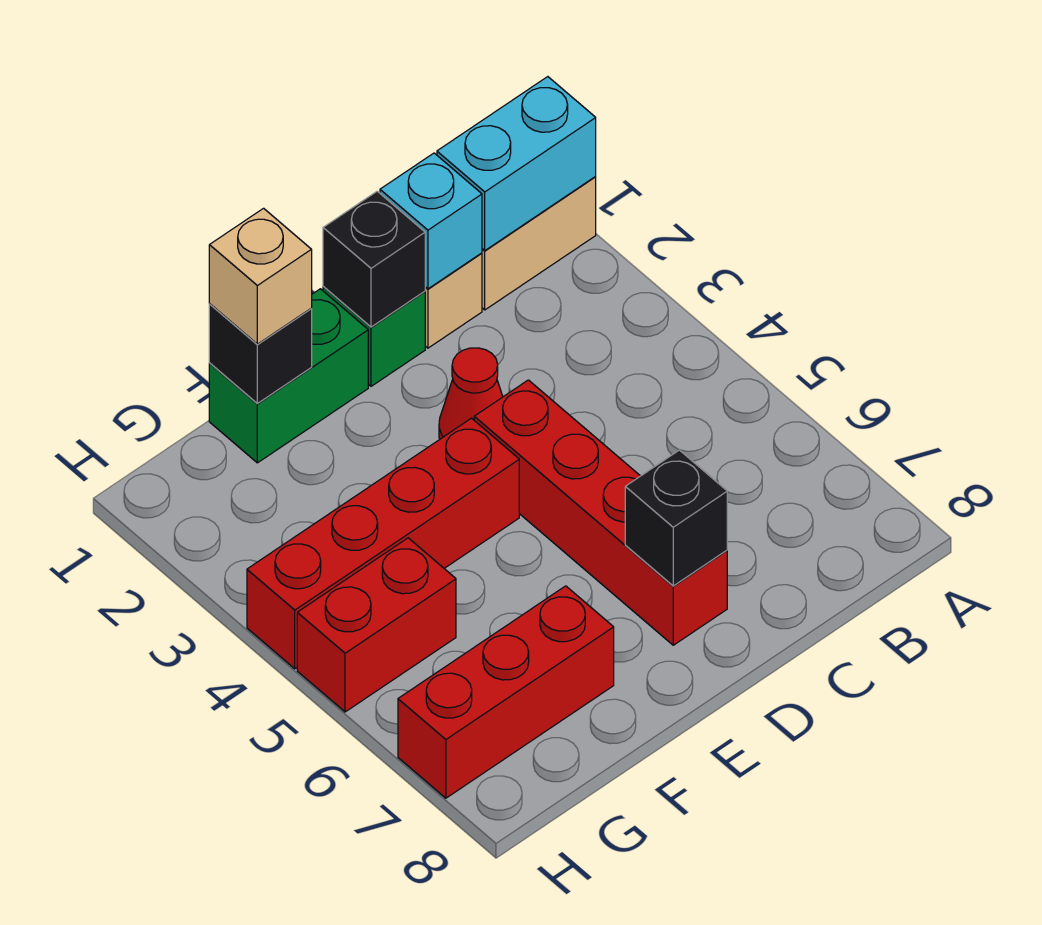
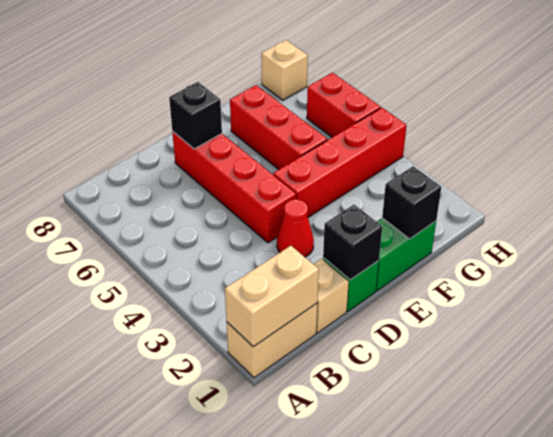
cyan brick A1:B1 level 2 -> tan brick A1:B1 level 2
cyan brick C1 level 2 -> none
tan brick F1 level 3 -> tan brick H8 level 1
red brick F7:H7 level 1 -> red brick F5:F7 level 1
red brick G5:H5 level 1 -> red brick H5:H6 level 1

